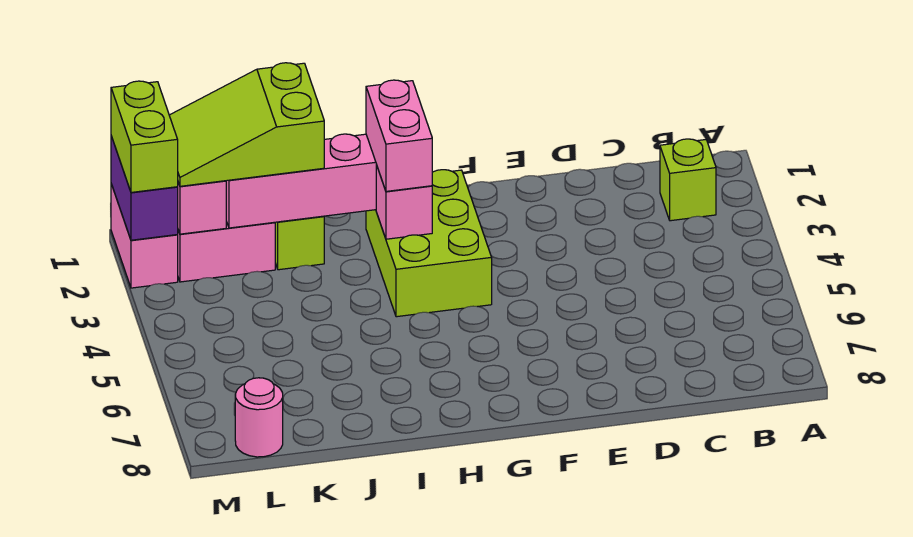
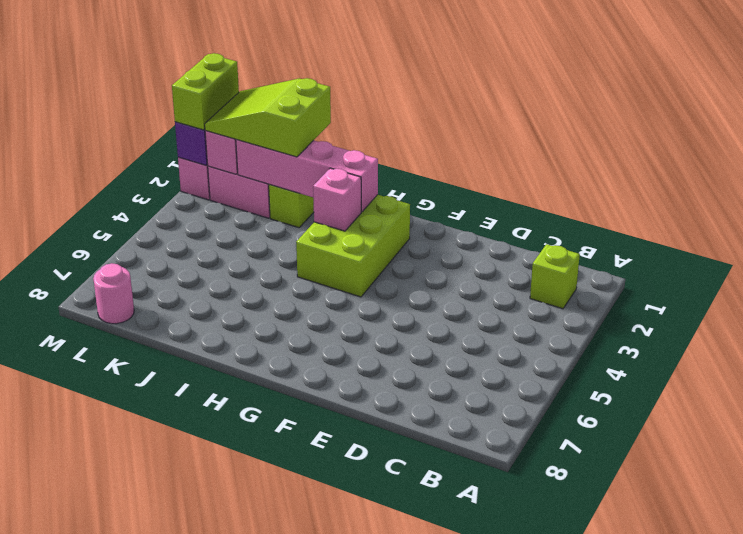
pink brick H2:H3 level 3 -> none

